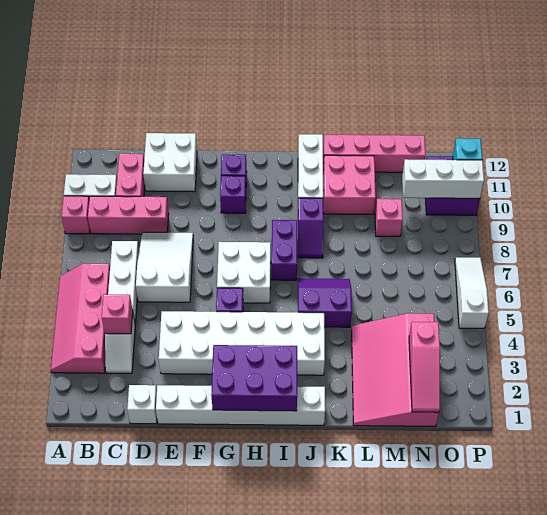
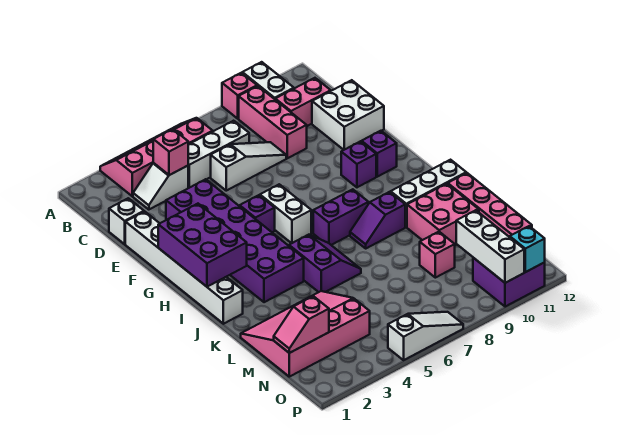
white slope D6:E8 level 1 top 6 -> white slope D6:D8 level 1 top 6
white brick E3:J4 level 1 -> purple brick E3:J4 level 1
white brick G6:H7 level 1 -> white brick G6:H6 level 1
pink slope N1:N3 level 2 top 3 -> pink slope N1:N2 level 2 top 2

